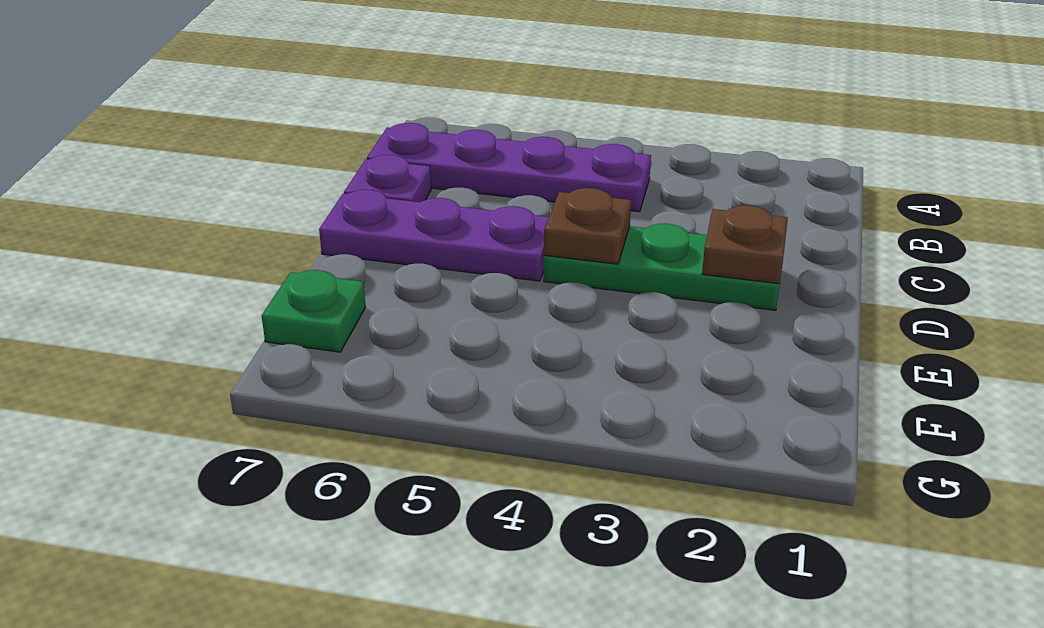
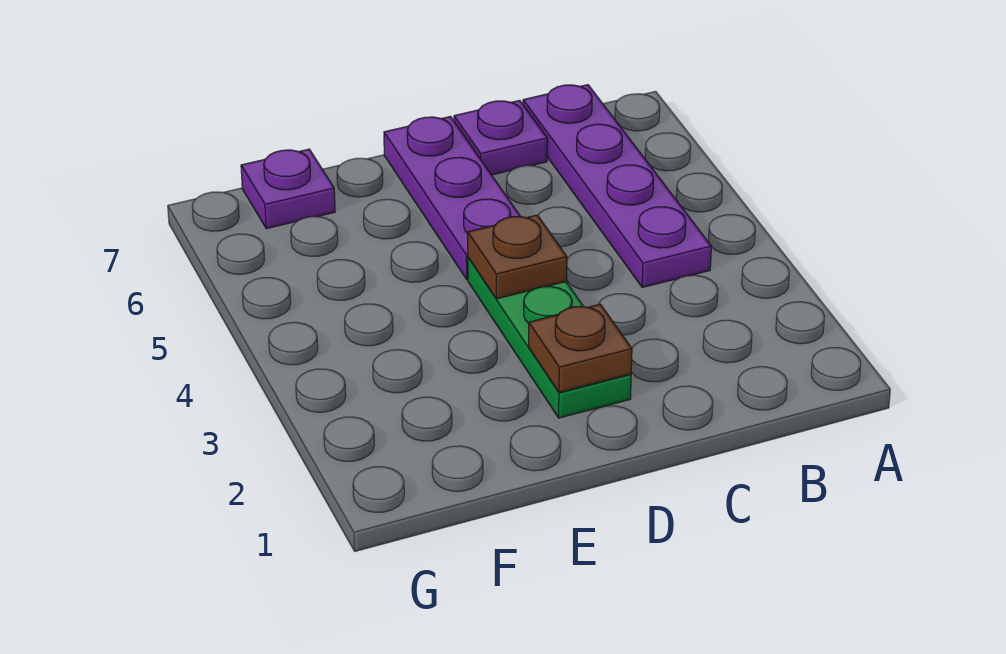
green plate F7 level 1 -> purple plate F7 level 1

